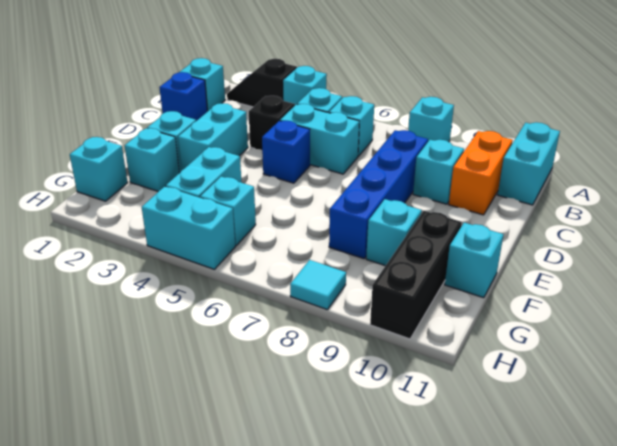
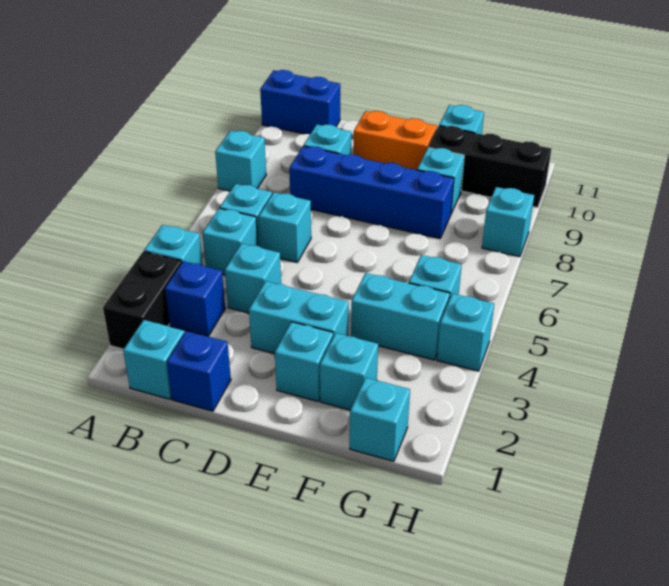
black slope A2:A3 level 1 top 3 -> black brick A2:A3 level 1
cyan brick A11:B11 level 1 -> blue brick A11:B11 level 1
orange brick B10:C10 level 1 -> orange brick D10:E10 level 1
black brick C4 level 1 -> cyan brick C4 level 1
cyan brick C5:C6 level 1 -> cyan brick C6 level 1
blue brick D5 level 1 -> blue brick B3 level 1
cyan brick H4:H5 level 1 -> cyan brick H4 level 1
cyan tile H8 level 1 -> cyan brick H8 level 1

